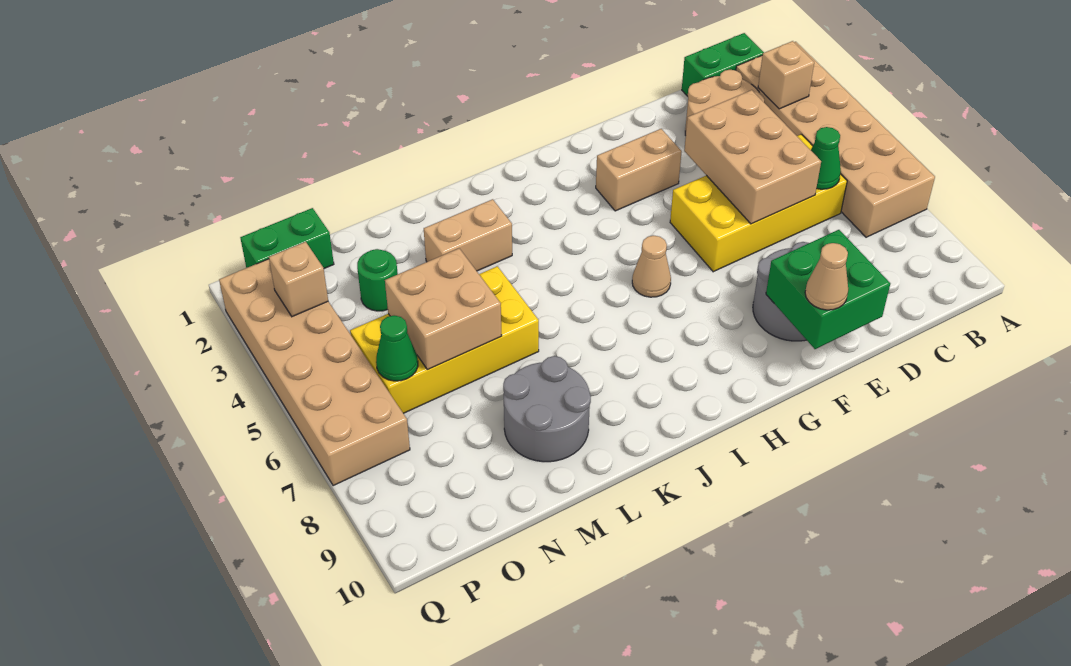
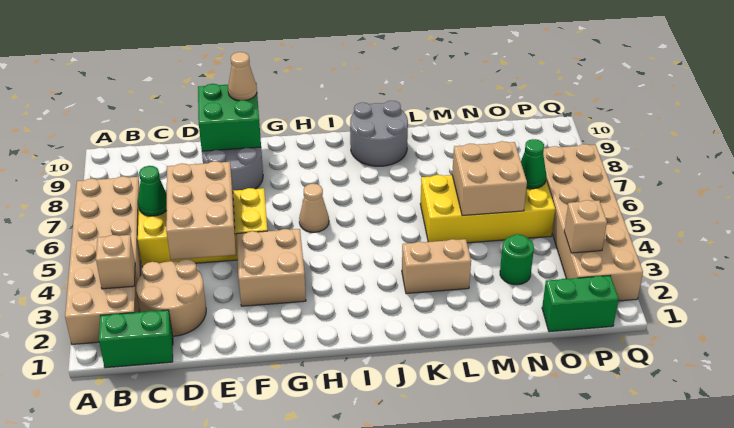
tan brick F3:G3 level 1 -> tan brick F3:G4 level 1
grey round brick L8:M9 level 1 -> grey round brick J9:K10 level 1

